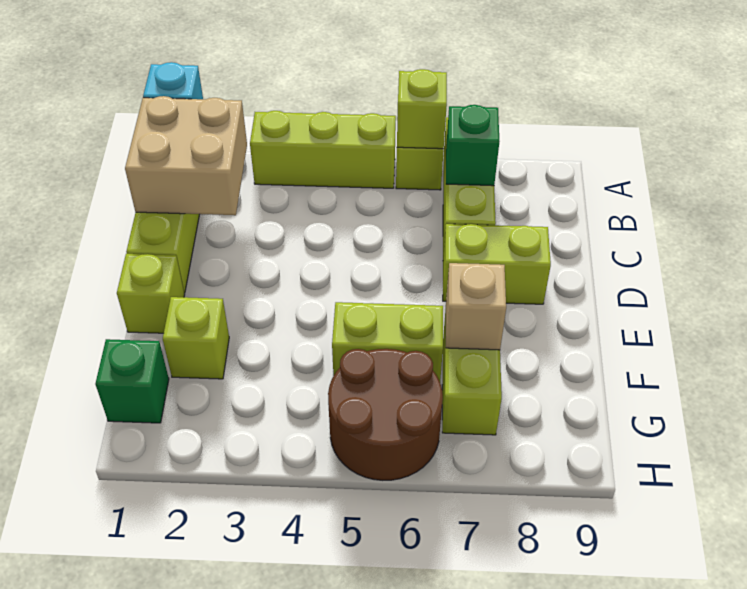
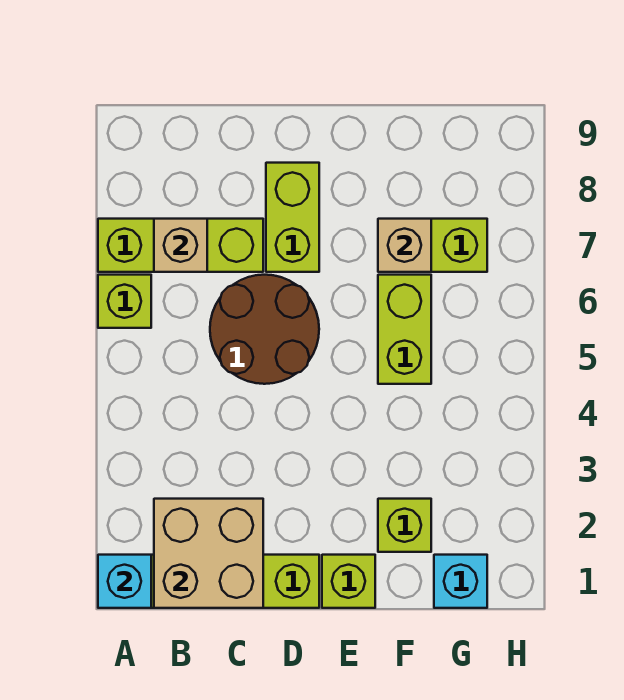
lime brick A3:A5 level 1 -> none
lime brick A6 level 2 -> none
green brick B7 level 2 -> tan brick B7 level 2
green brick G1 level 1 -> cyan brick G1 level 1
brown round brick G5:H6 level 1 -> brown round brick C5:D6 level 1

